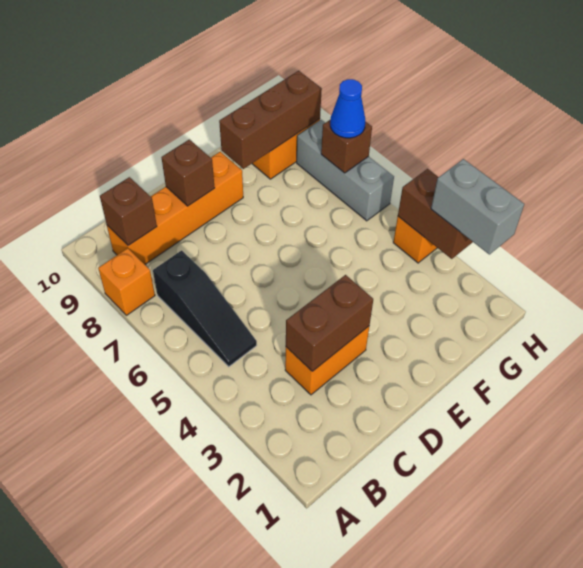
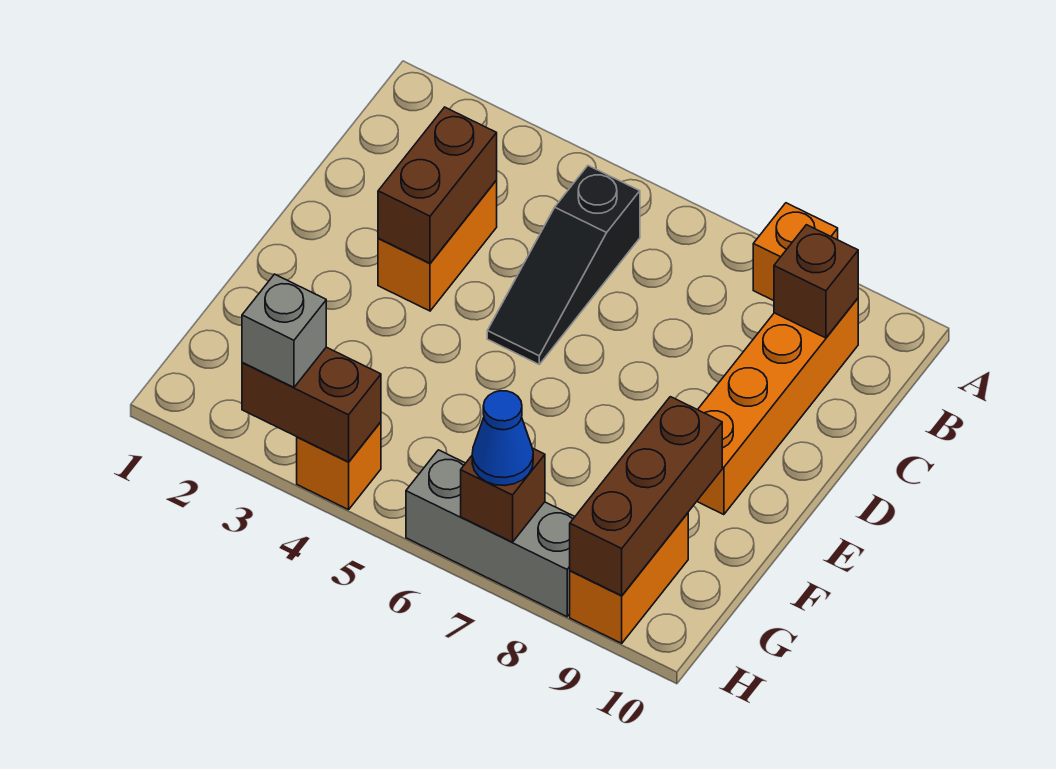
black slope B5:B7 level 1 top 7 -> black slope B5:D5 level 1 top B
brown brick D9 level 2 -> none
grey brick H2:H3 level 3 -> grey brick H3 level 3

